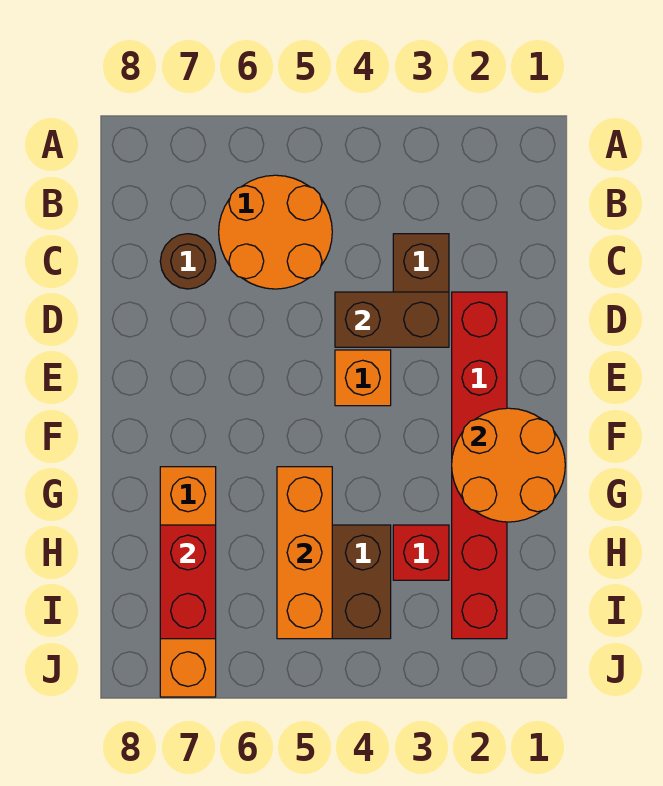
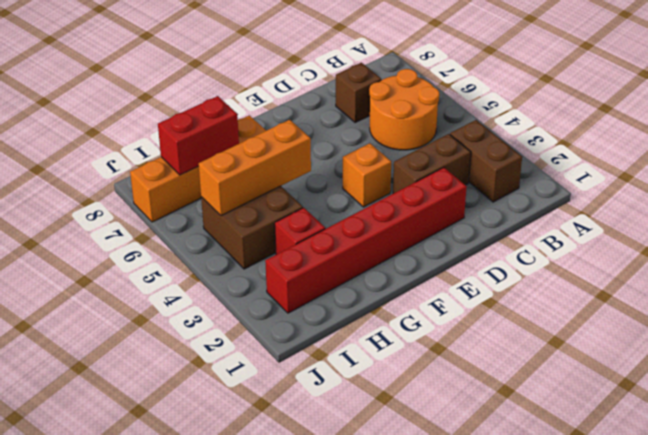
brown round brick C7 level 1 -> brown brick C7 level 1
brown brick D3:D4 level 2 -> brown brick B2:B3 level 1
orange round brick F1:G2 level 2 -> none

